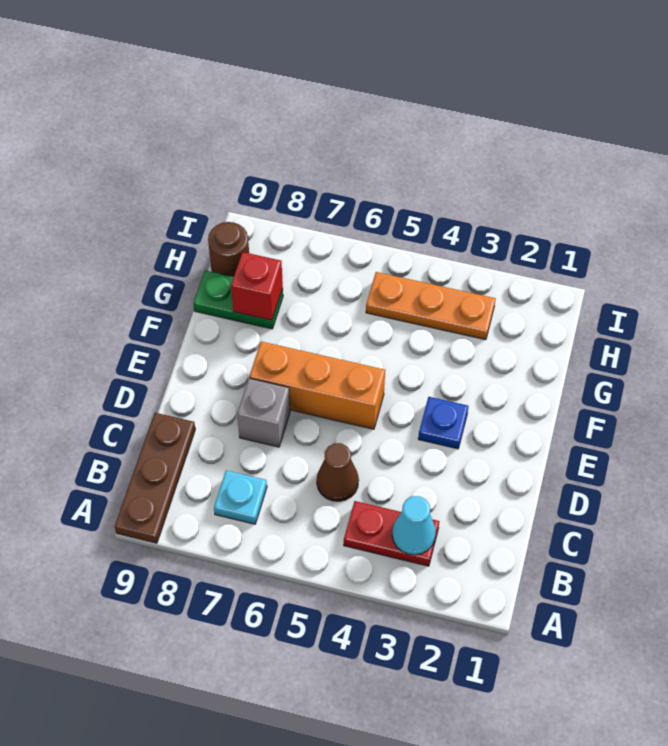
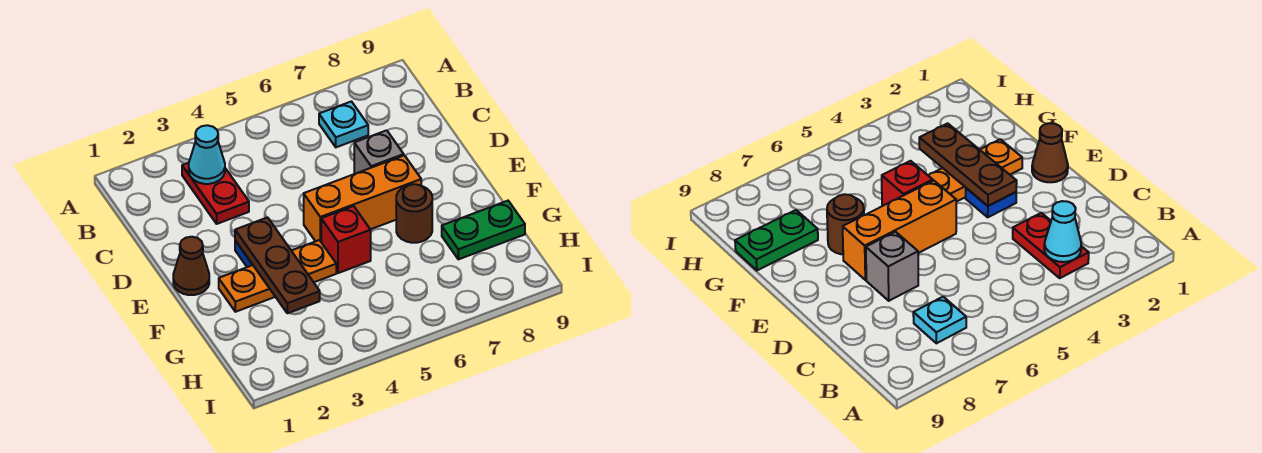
brown plate A9:C9 level 1 -> brown plate E3:G3 level 2
red plate B3:B4 level 1 -> red plate B3:C3 level 1
brown cone C5 level 1 -> brown cone E1 level 1
red brick G8 level 2 -> red brick F5 level 1
orange plate H3:H5 level 1 -> orange plate F2:F4 level 1
brown round brick H9 level 1 -> brown round brick F7 level 1

